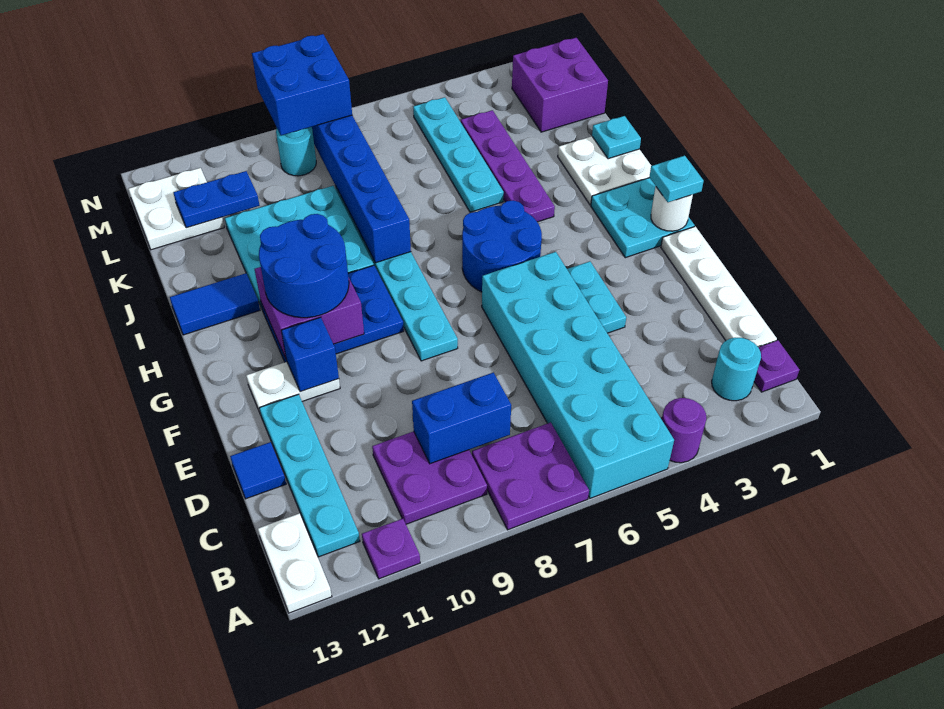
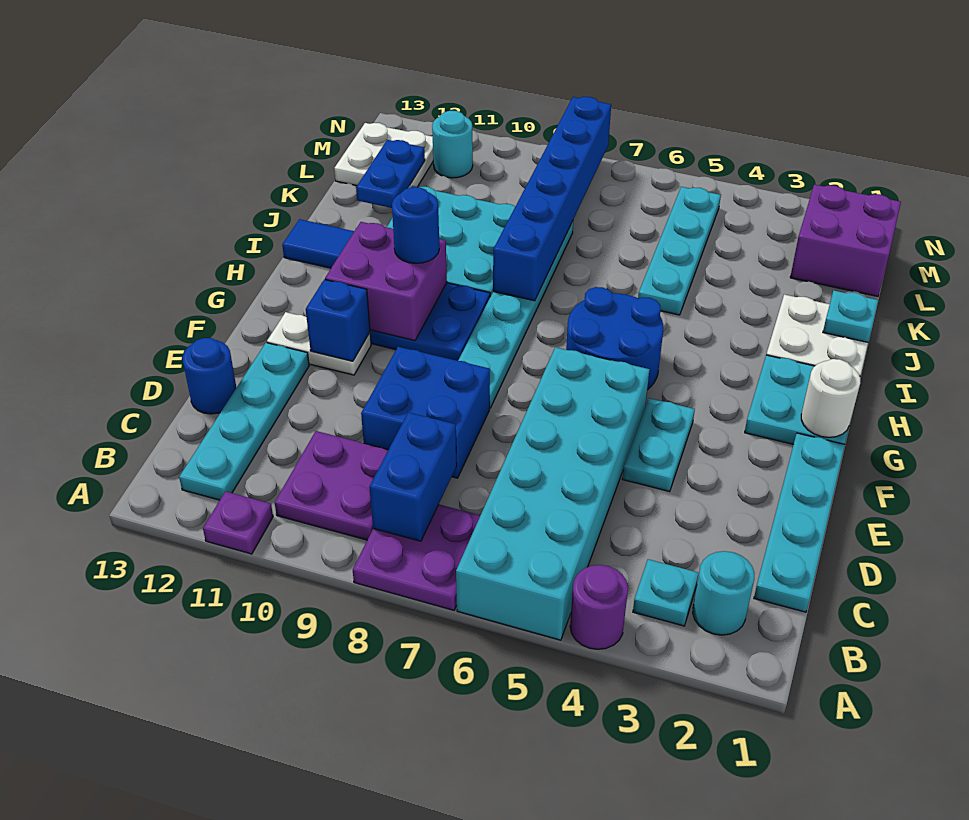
white plate A13:B13 level 1 -> none
purple plate B1 level 1 -> none
white plate C1:F1 level 1 -> cyan plate C1:F1 level 1
blue brick C8:C9 level 2 -> blue brick B8:C8 level 2
blue tile D13 level 1 -> blue round brick D13 level 1
cyan plate G1 level 3 -> cyan plate B3 level 1
blue round brick G10:H11 level 3 -> blue round brick H10 level 3
purple plate I4:L4 level 1 -> none
blue plate L11:L12 level 2 -> blue plate K12:L12 level 2
blue brick M8:N9 level 3 -> blue brick D8:E9 level 1
cyan round brick M9 level 1 -> cyan round brick M11 level 1

